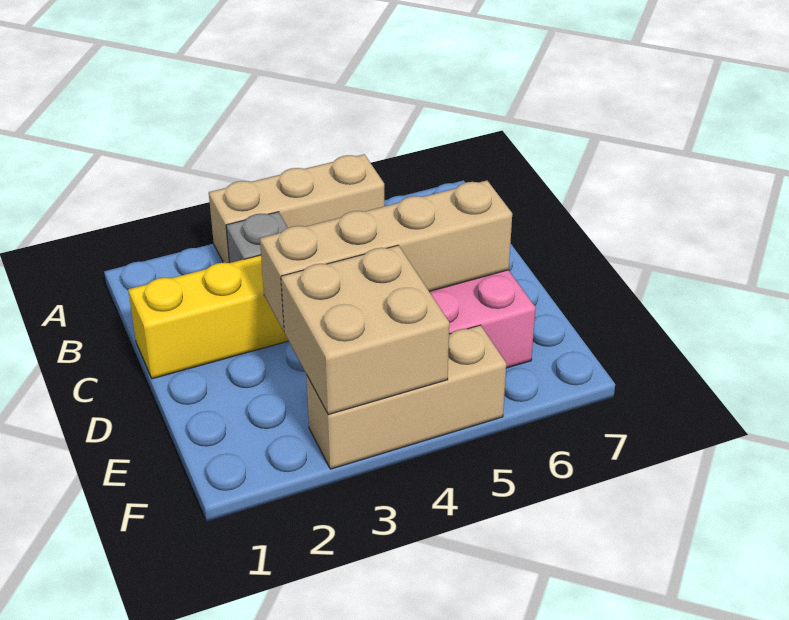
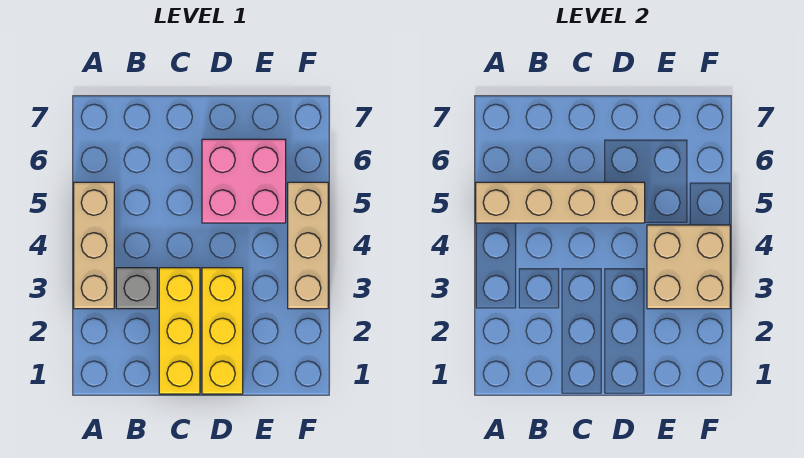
none -> yellow brick D1:D3 level 1
tan brick D3:D6 level 2 -> tan brick A5:D5 level 2

